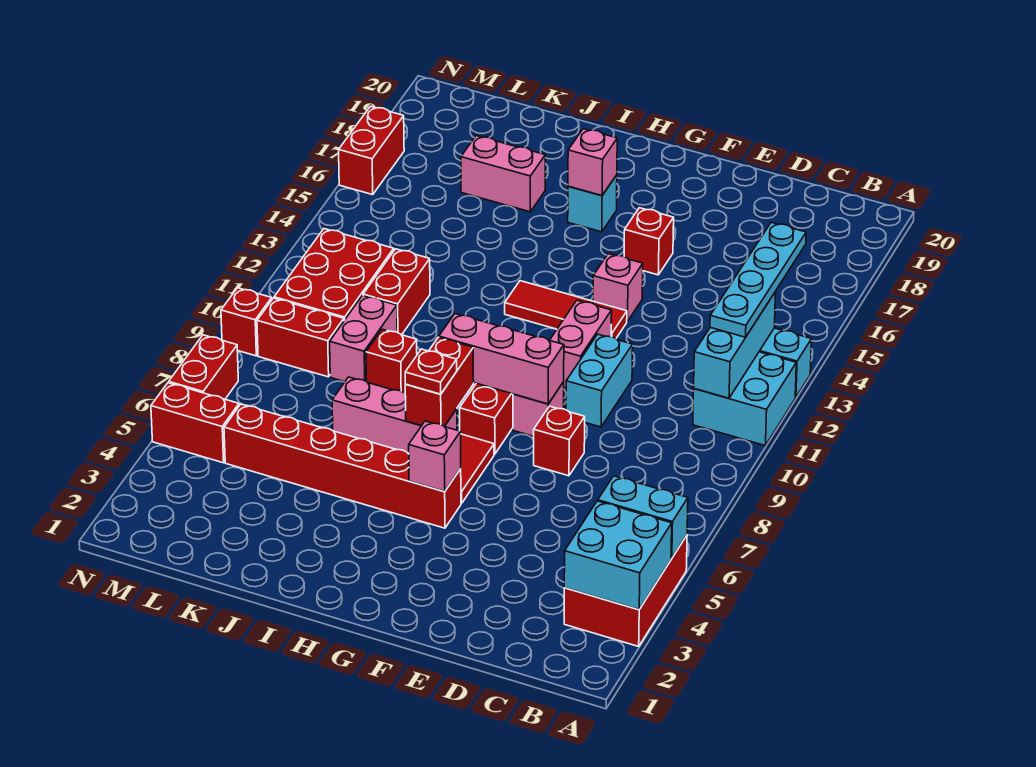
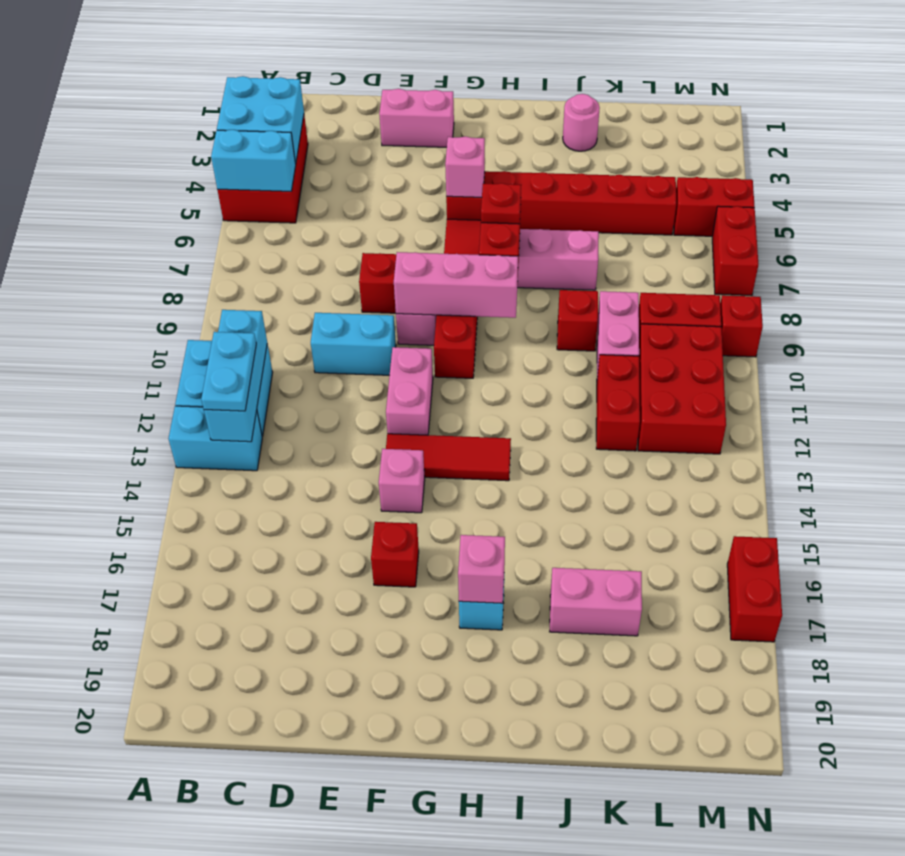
cyan plate B12:B15 level 3 -> cyan plate B12:B13 level 3
none -> pink brick E2:F2 level 1
cyan brick E10:E11 level 1 -> cyan brick D10:E10 level 1
none -> pink round brick J2 level 1

